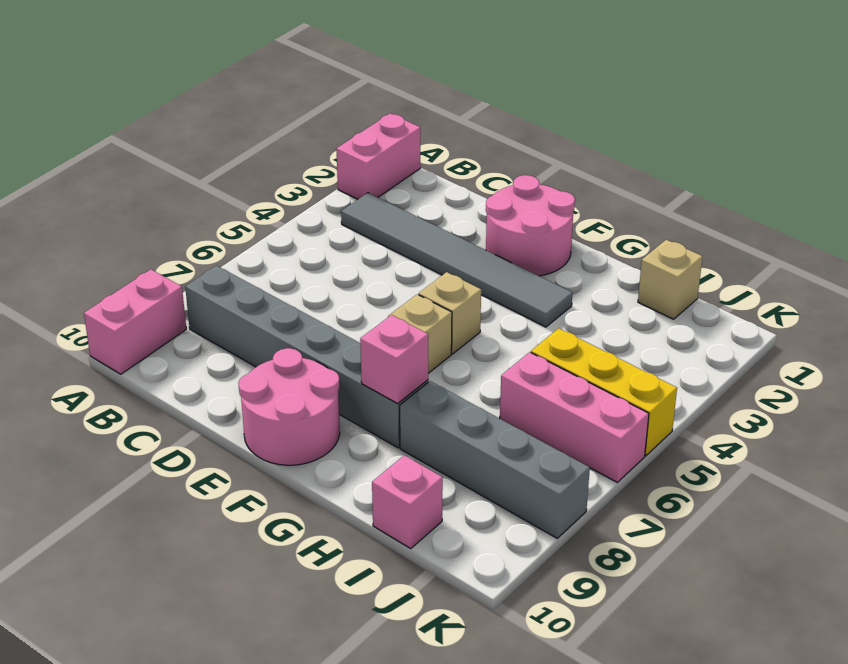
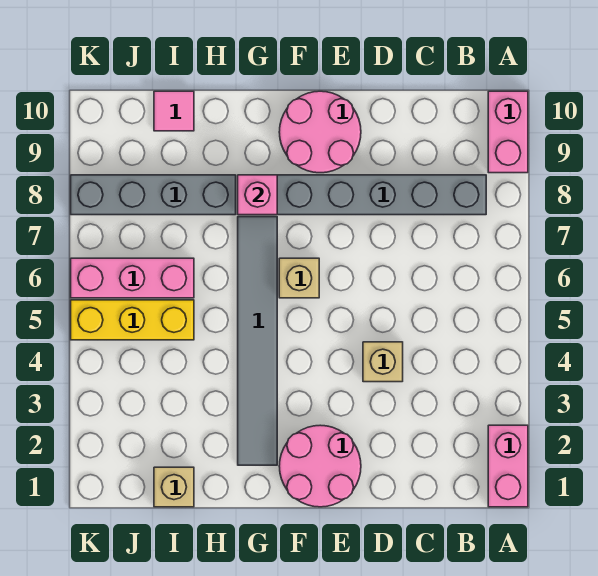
grey tile B3:G3 level 1 -> grey tile G2:G7 level 1
tan brick F5 level 1 -> tan brick D4 level 1
pink brick I10 level 1 -> pink tile I10 level 1

